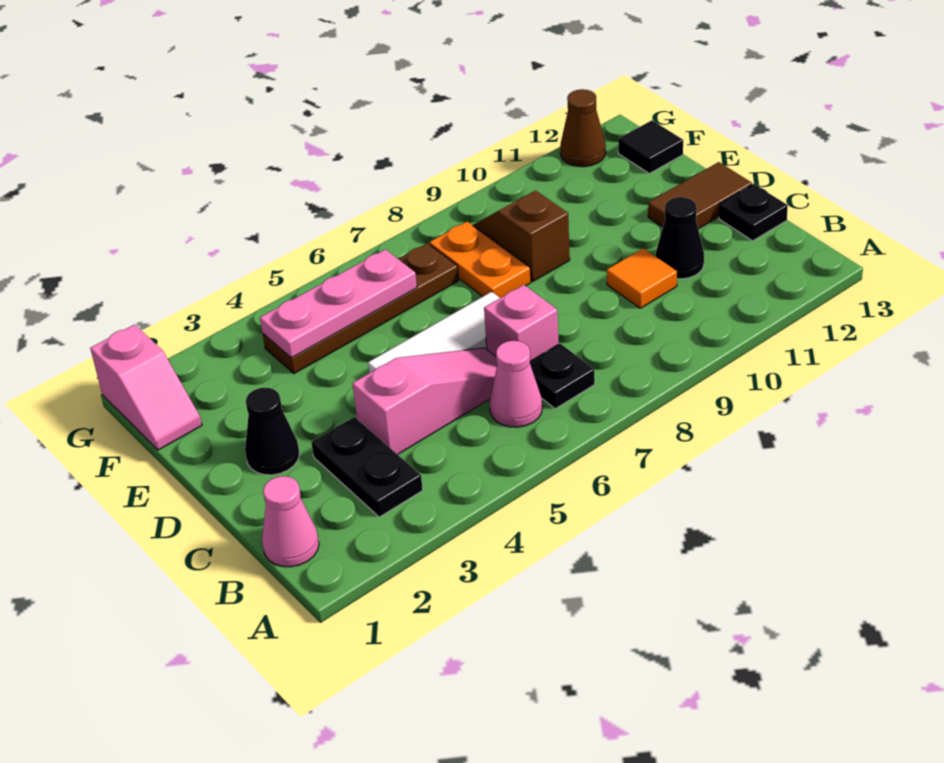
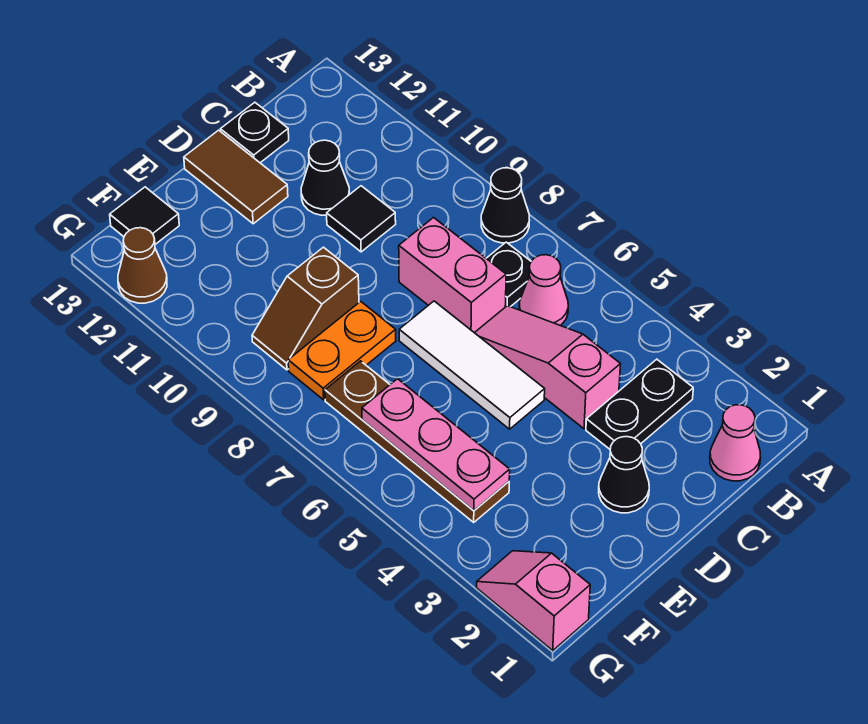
none -> black cone A8 level 1
pink brick C7 level 1 -> pink brick C7:C8 level 1
orange tile C10 level 1 -> black tile C10 level 1
pink slope F1:G1 level 1 top G -> pink slope G1:G2 level 1 top 1

